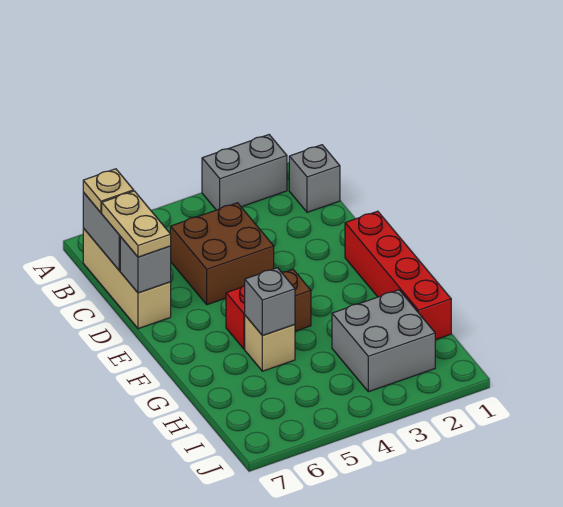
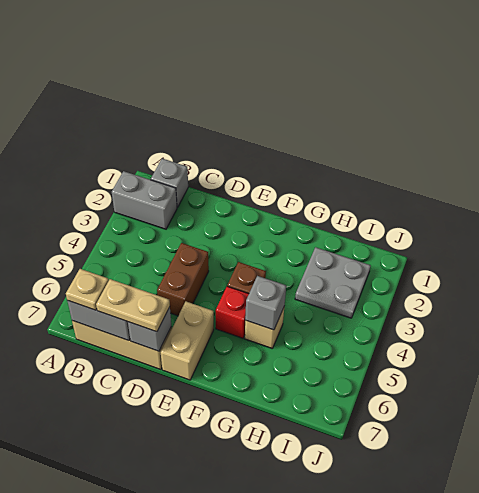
grey brick A2:A3 level 1 -> grey brick A2:B2 level 1
brown brick C4:D5 level 1 -> brown brick D4:D5 level 1
red brick E1:H1 level 1 -> none
none -> tan brick E6:E7 level 1
grey brick H2:I3 level 1 -> grey plate H2:I3 level 1

